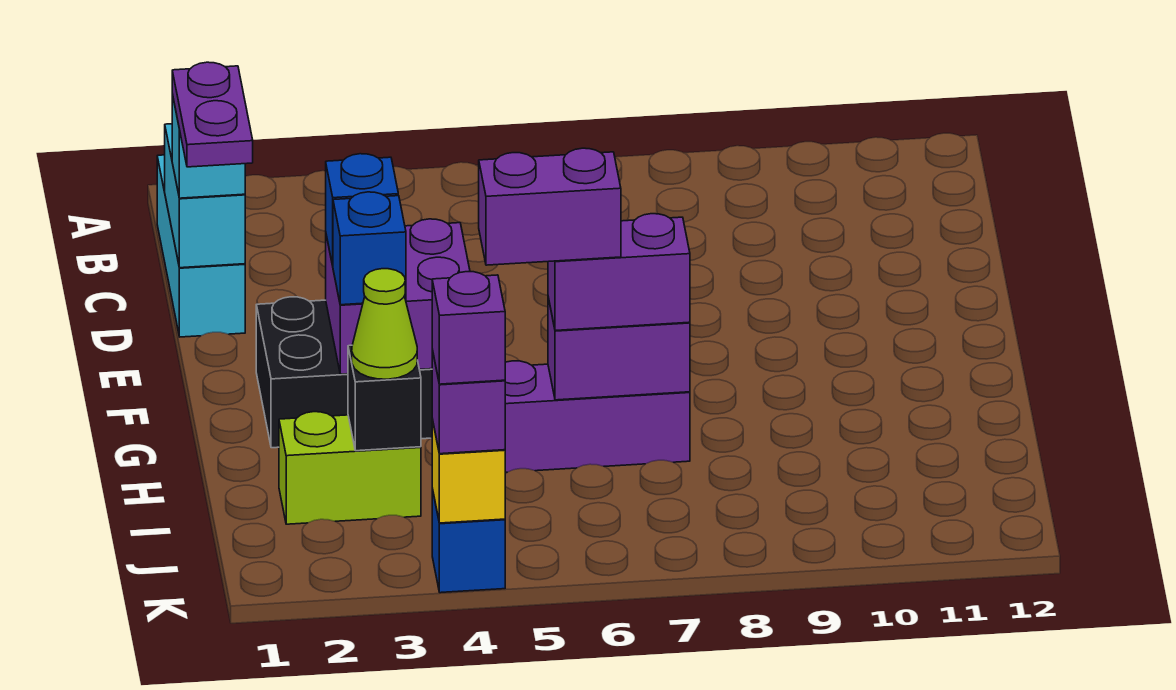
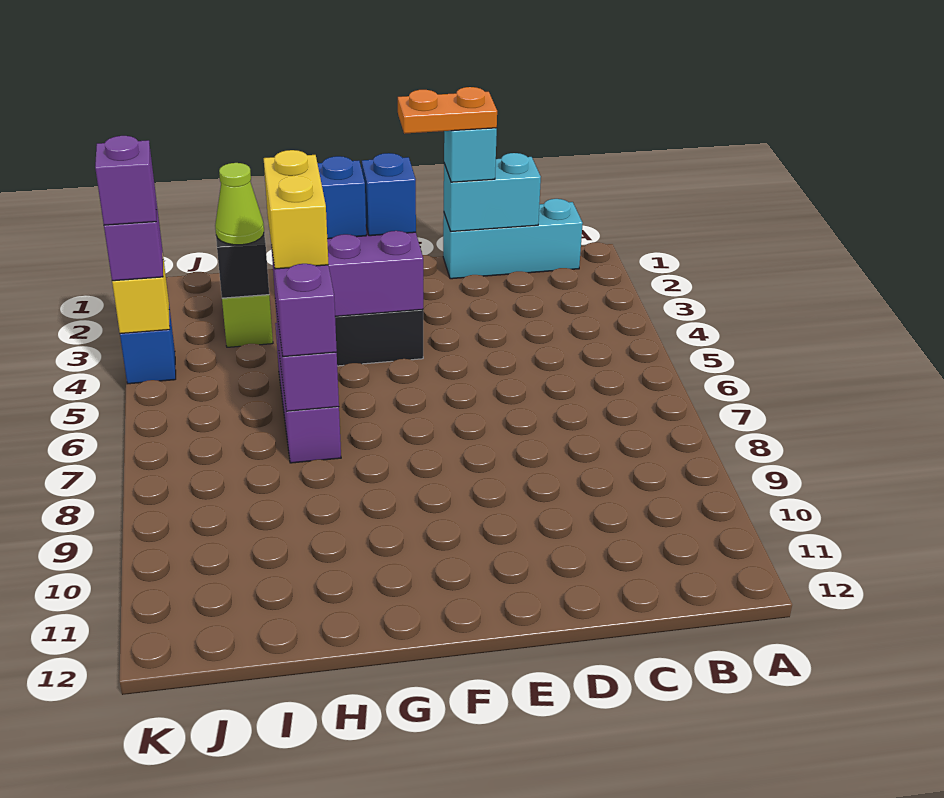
purple plate D1:E1 level 4 -> orange plate D1:E1 level 4
purple brick H5:H6 level 4 -> yellow brick H5:H6 level 4

